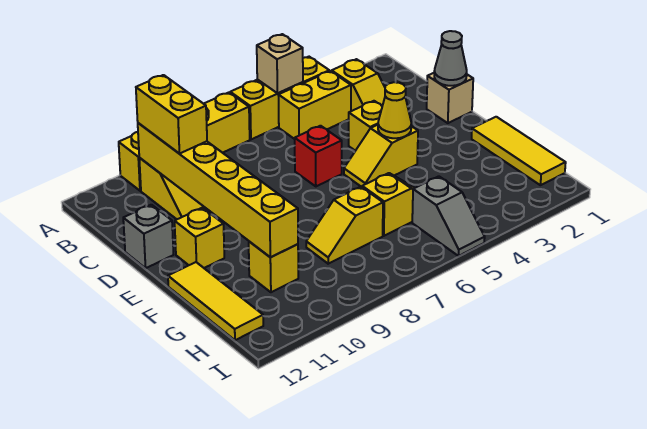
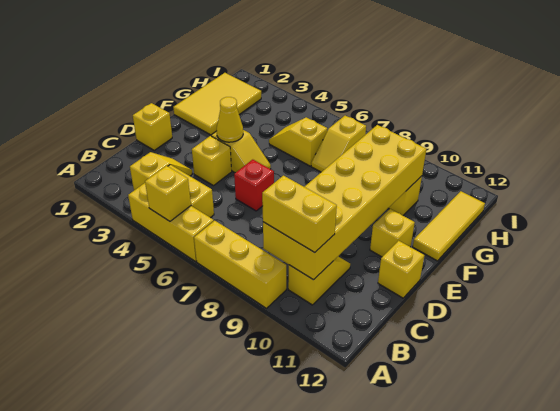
tan brick A5 level 2 -> yellow brick A5 level 2
yellow brick A7:A10 level 1 -> yellow brick A7:A9 level 1
yellow brick B10:G10 level 2 -> yellow brick B9:G10 level 2
yellow brick B10:C10 level 3 -> yellow brick B9:B10 level 3
tan brick D1 level 1 -> yellow brick D1 level 1
grey cone D1 level 2 -> none
grey brick D12 level 1 -> yellow brick D12 level 1
yellow tile F1:H1 level 1 -> yellow tile F1:H2 level 1
yellow slope G7:G8 level 1 top 7 -> yellow slope G7:H7 level 1 top H
grey slope H5:I5 level 1 top H -> none

